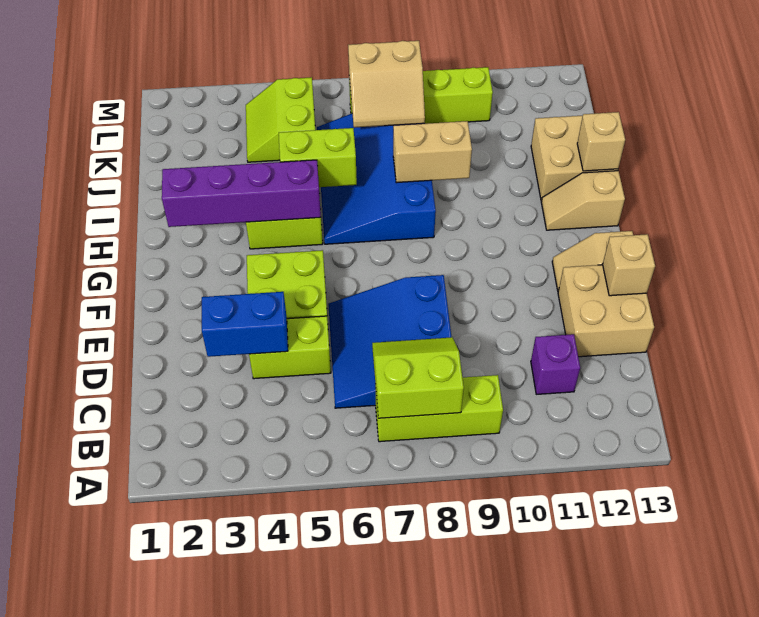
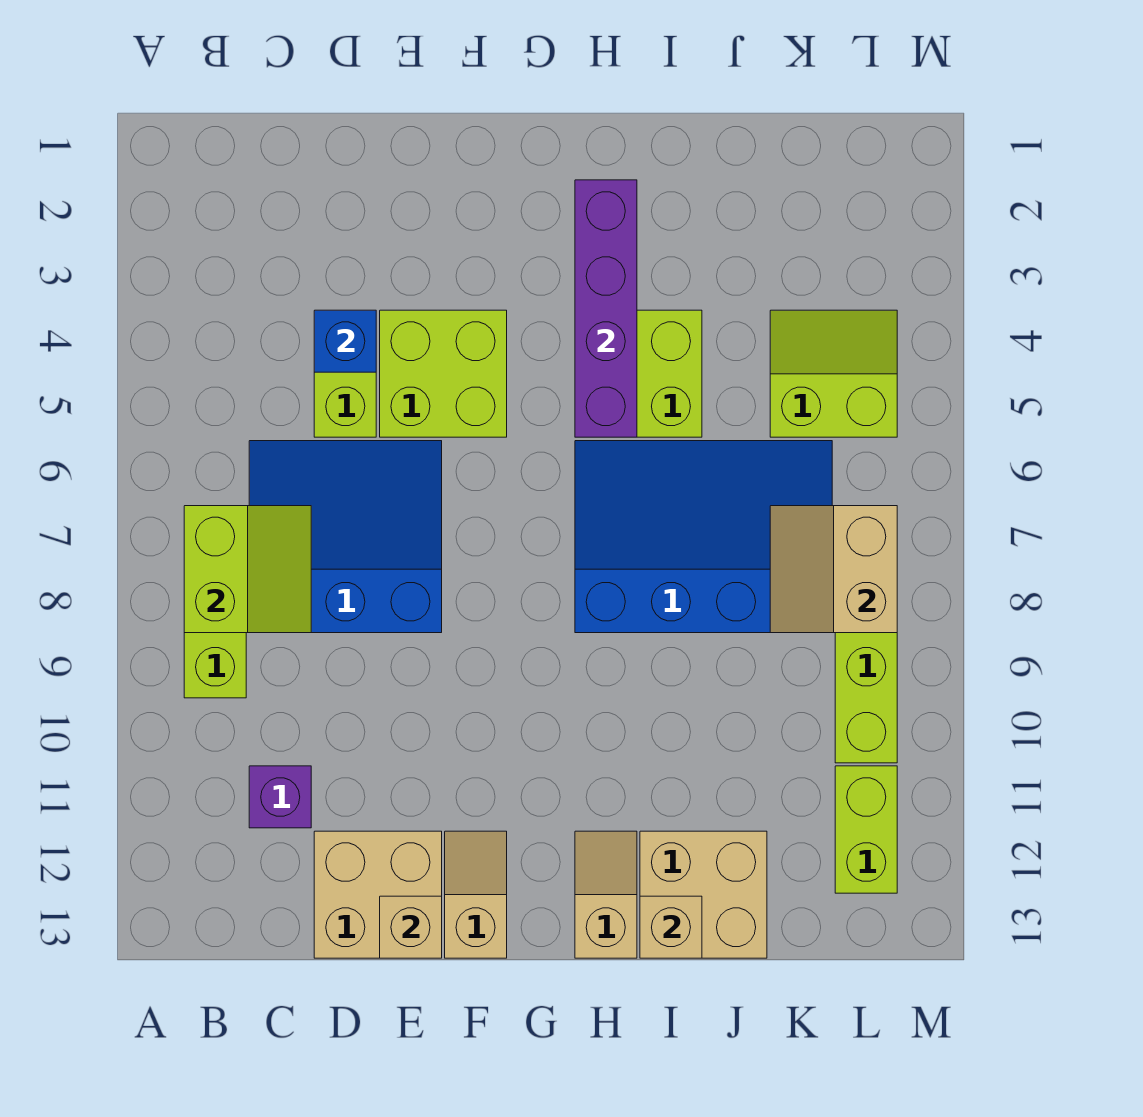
blue brick D3:D4 level 2 -> blue brick D4 level 2
lime brick I5:I6 level 2 -> lime brick L11:L12 level 1
tan brick I8:I9 level 2 -> none

